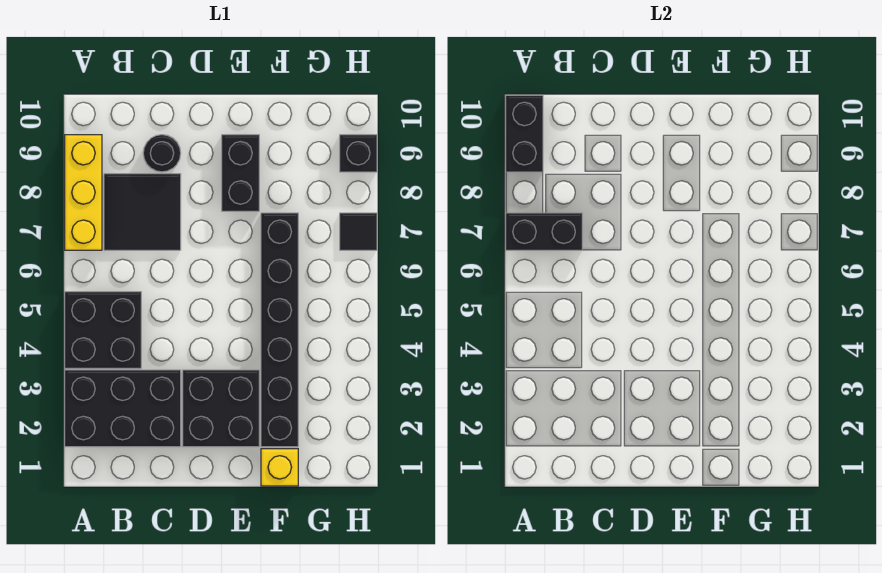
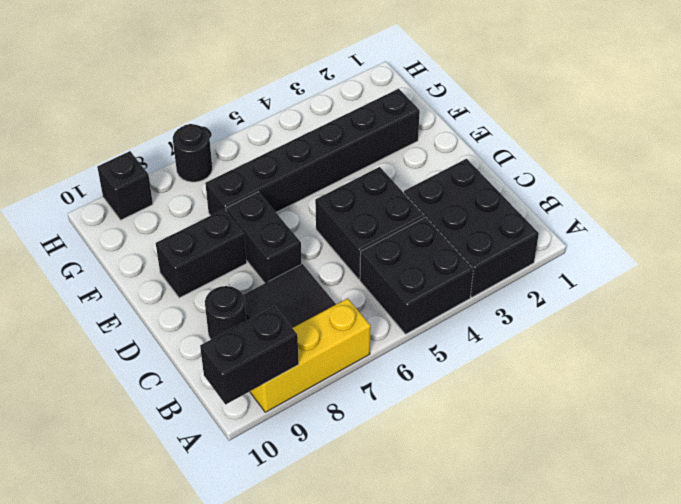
black brick A7:B7 level 2 -> black brick D7:E7 level 1
black brick D2:E3 level 1 -> black brick C4:D5 level 1
yellow brick F1 level 1 -> none
black tile H7 level 1 -> black round brick H7 level 1

